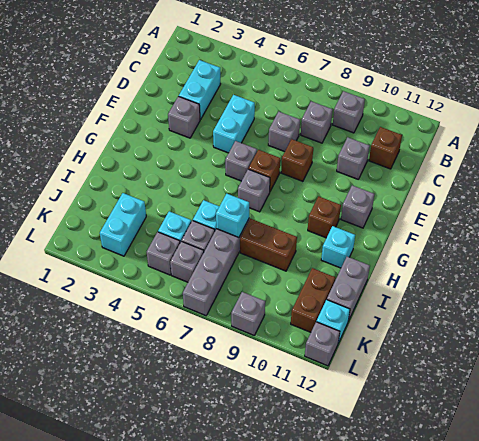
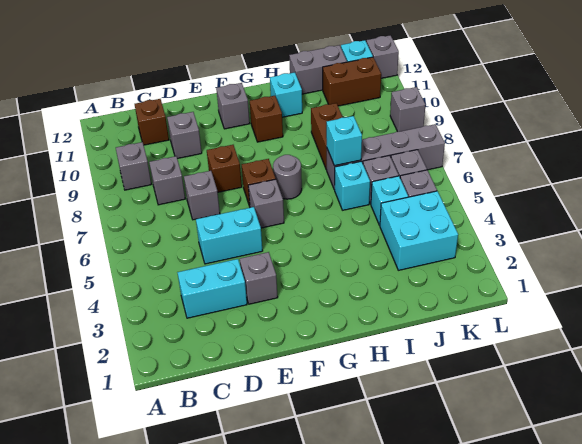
grey brick G7 level 1 -> grey round brick G7 level 1
cyan brick J3:K3 level 1 -> cyan brick J3:K4 level 1

